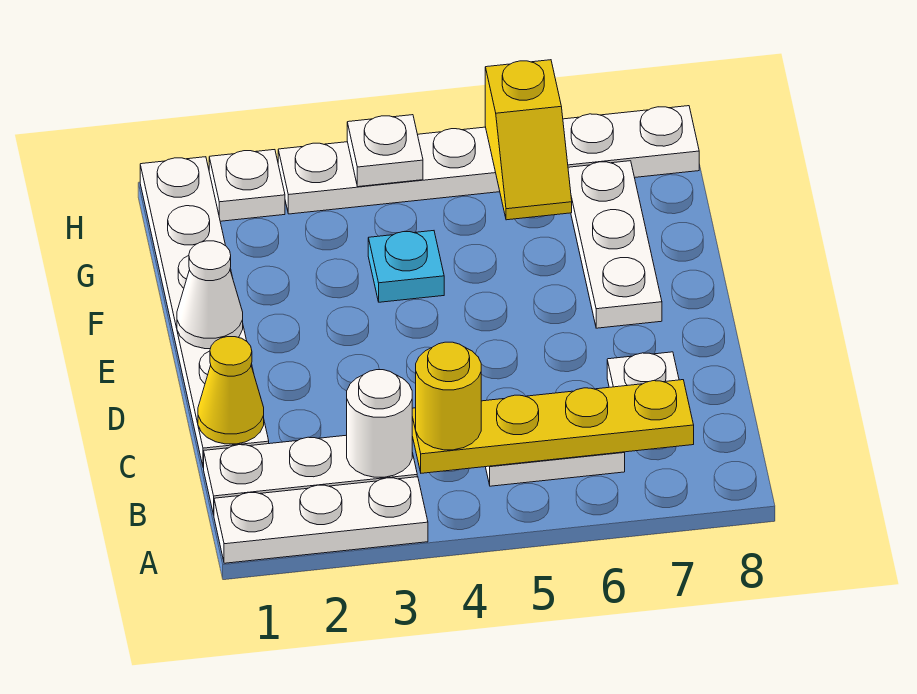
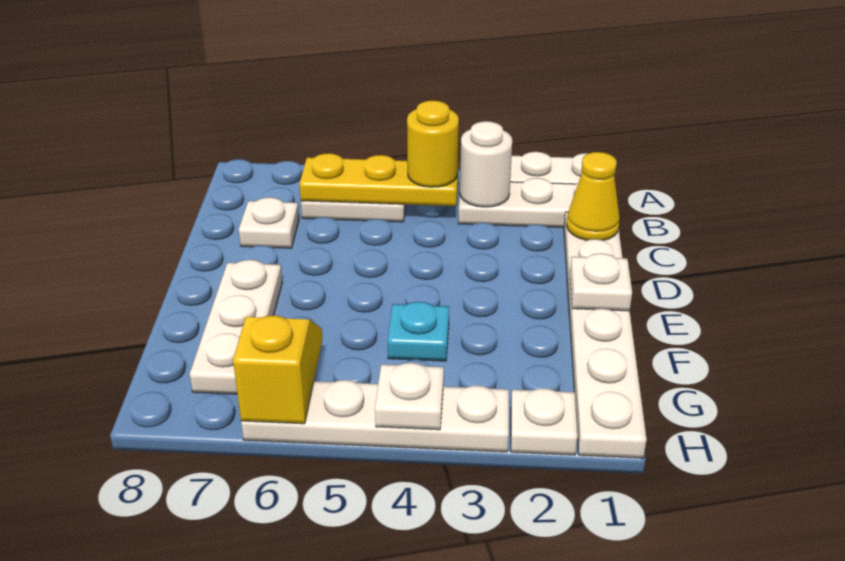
yellow plate B4:B7 level 2 -> yellow plate B4:B6 level 2
white cone E1 level 2 -> white plate E1 level 2
white plate H3:H8 level 1 -> white plate H3:H6 level 1

